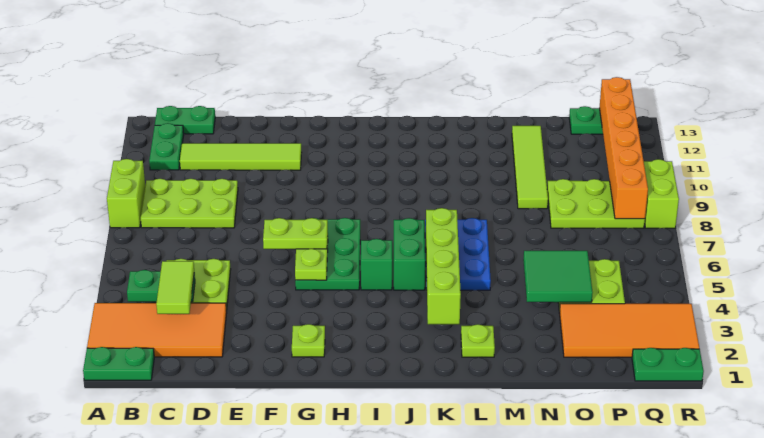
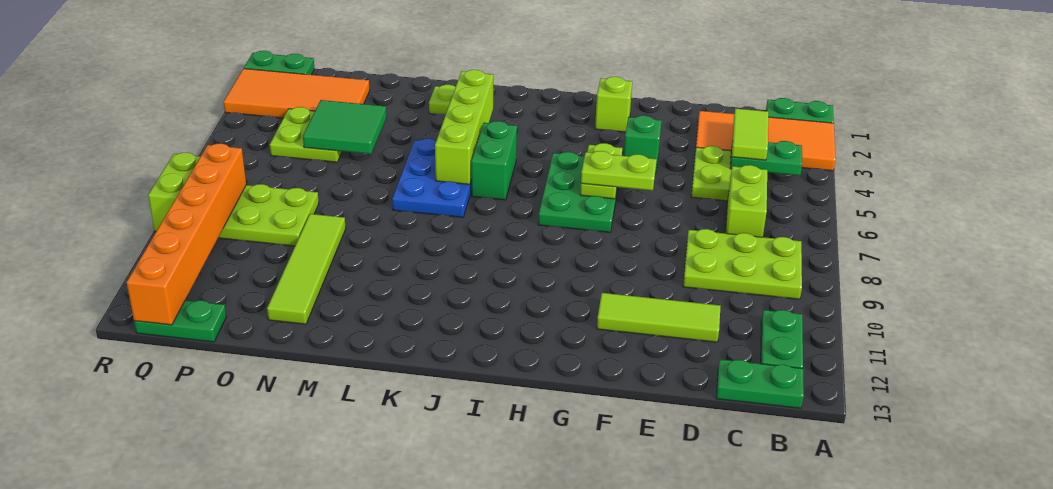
lime brick A8:A9 level 1 -> lime brick C6:C7 level 1
lime tile C11:F11 level 1 -> lime tile D11:F11 level 1
lime plate G2 level 1 -> lime brick G2 level 1
green brick I5 level 1 -> green brick F4 level 1

